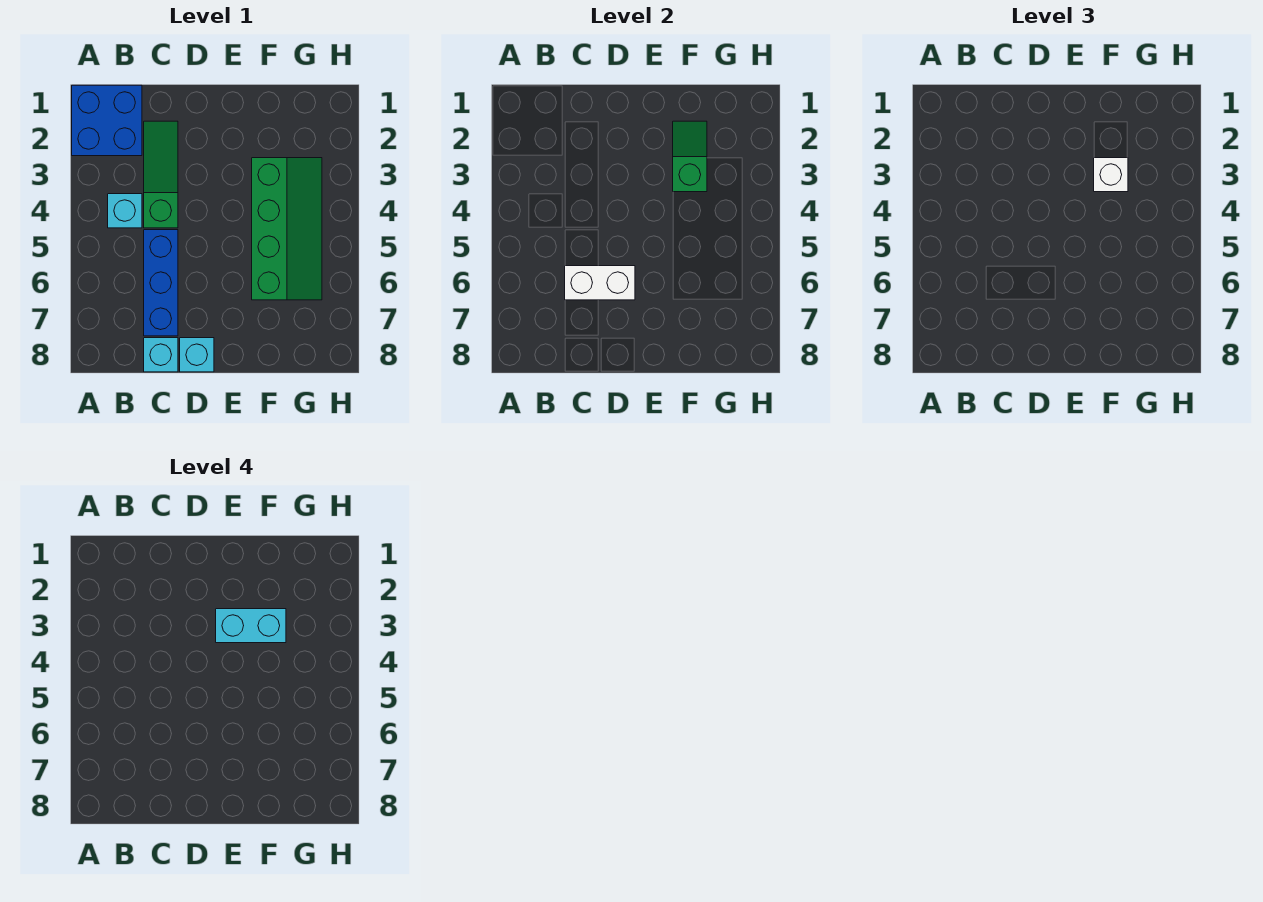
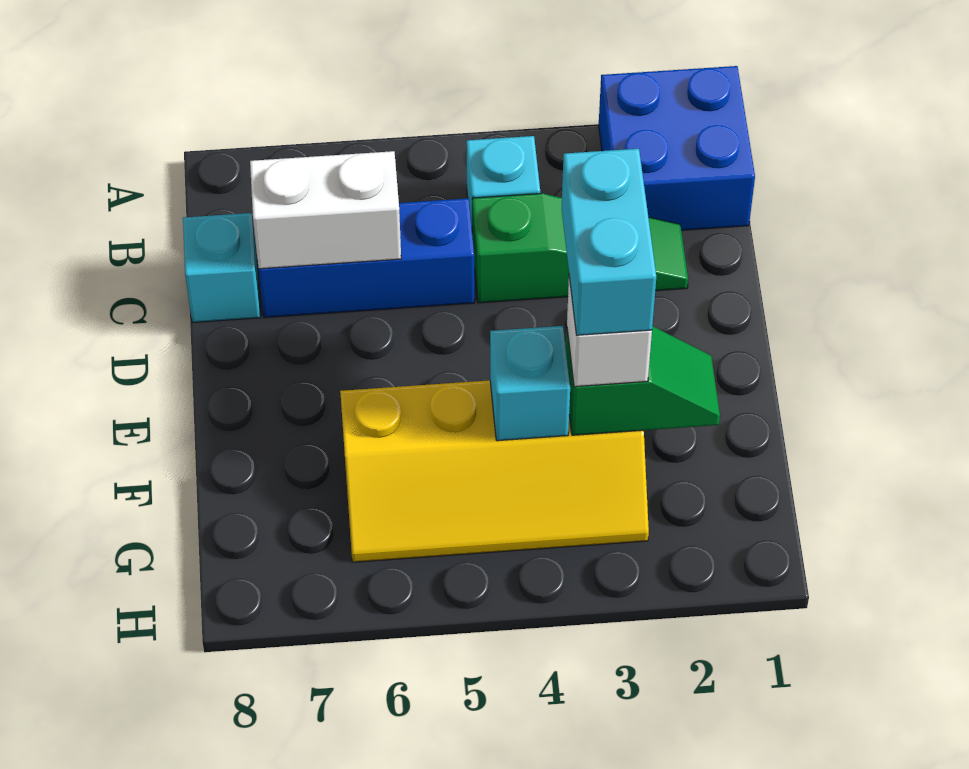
white brick C6:D6 level 2 -> white brick C6:C7 level 2
cyan brick D8 level 1 -> cyan brick F4 level 2
green slope F3:G6 level 1 top F -> yellow slope F3:G6 level 1 top F

